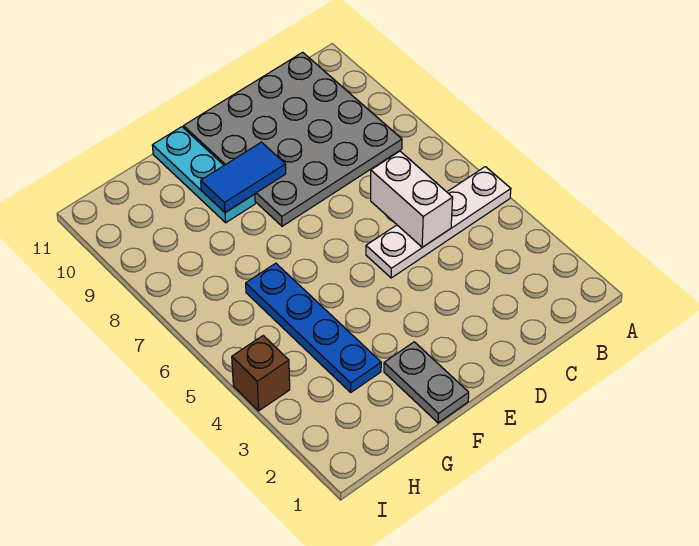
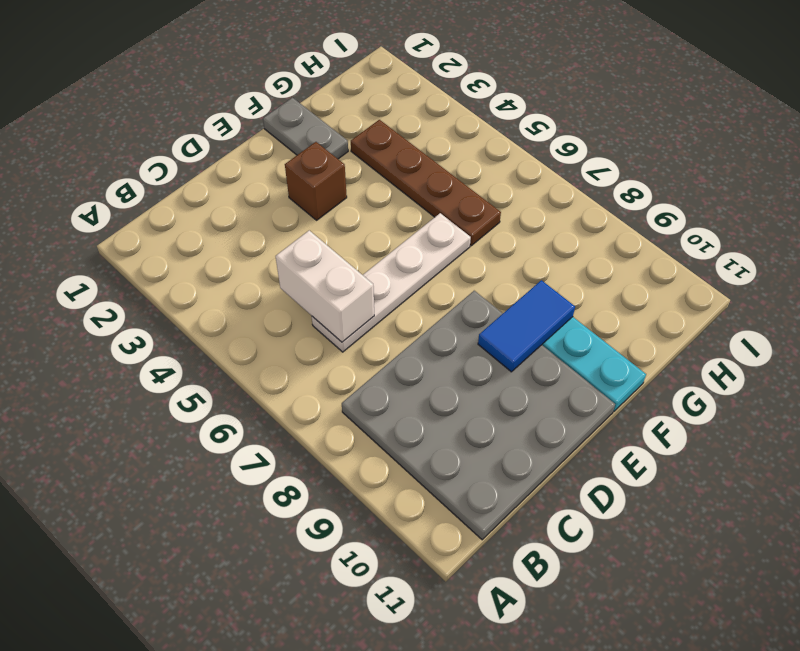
white plate A5:D5 level 1 -> white plate C6:F6 level 1
blue plate G3:G6 level 1 -> brown plate G3:G6 level 1
brown brick I4 level 1 -> brown brick E3 level 1

